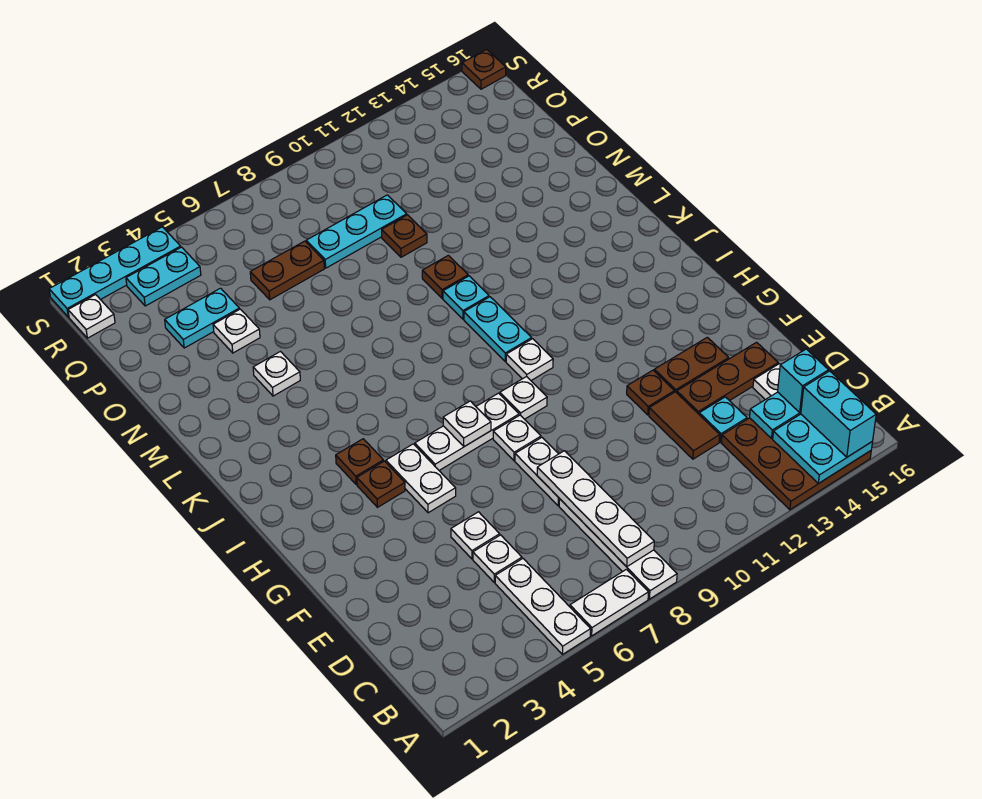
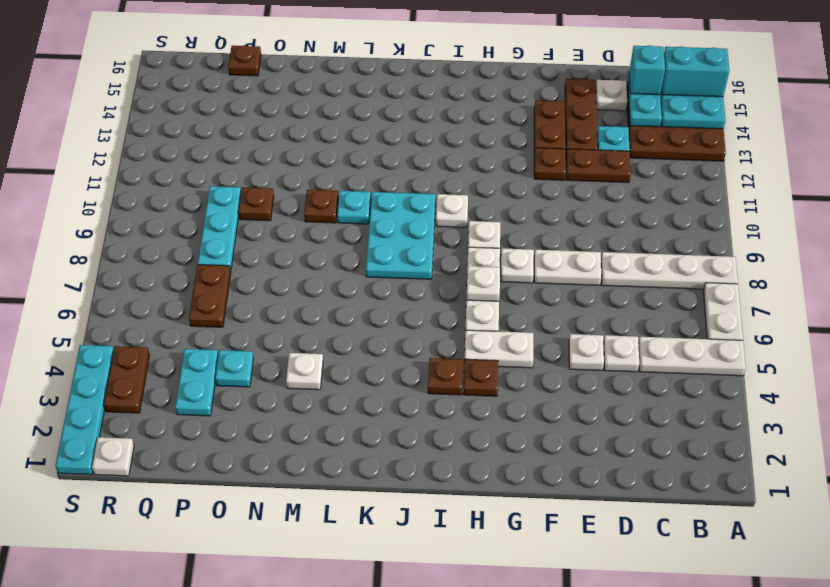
white plate B8:E8 level 2 -> none
brown tile D12:E12 level 1 -> brown plate D12:E12 level 1
cyan plate J10:K10 level 1 -> cyan plate J8:K10 level 1
white plate O4 level 1 -> cyan plate O4 level 1
cyan plate R3:R4 level 1 -> brown plate R3:R4 level 1
brown plate S16 level 1 -> brown plate P16 level 1

